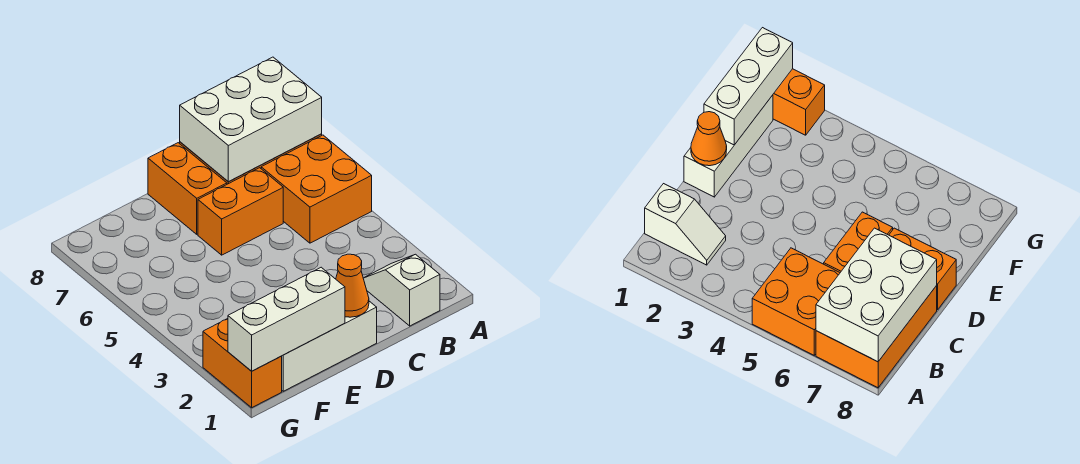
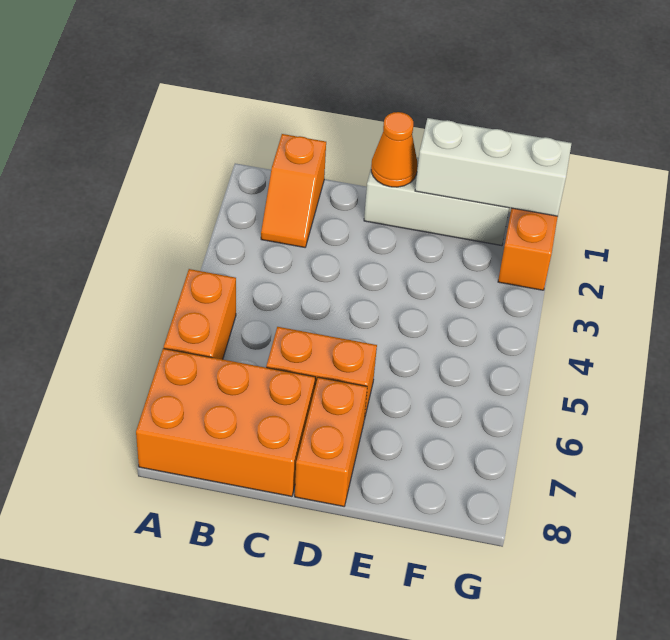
orange brick A5:B6 level 1 -> orange brick A5:A6 level 1
white brick A7:C8 level 2 -> none
white slope B1:B2 level 1 top 1 -> orange slope B1:B2 level 1 top 1

